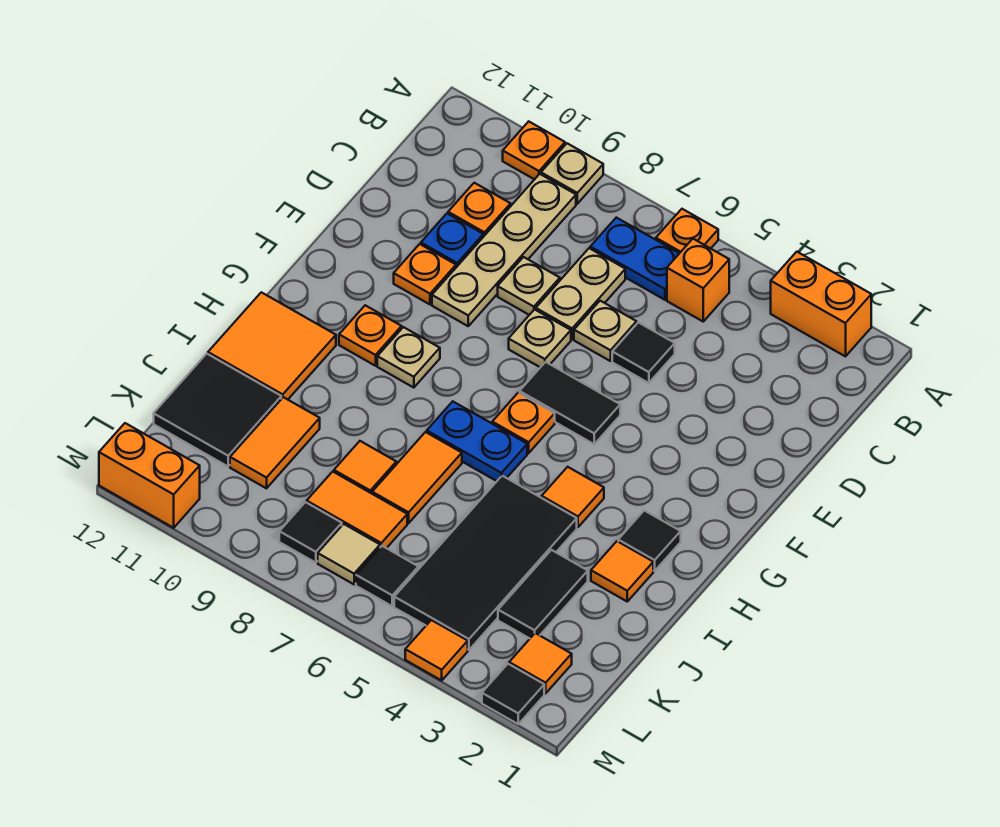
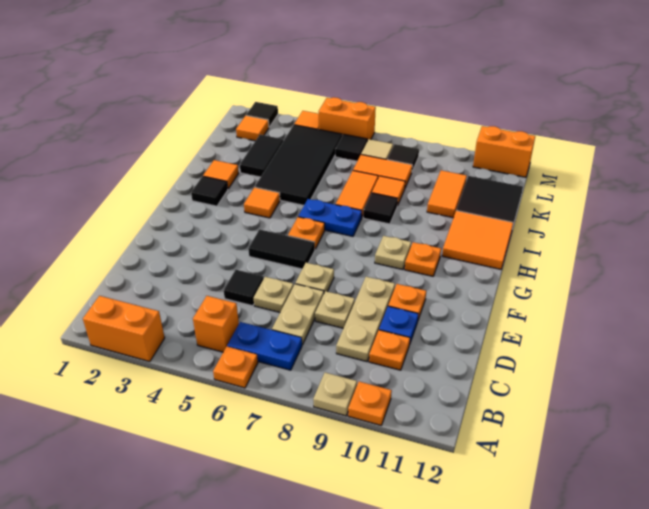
tan plate B9:E9 level 1 -> tan plate C9:E9 level 1
none -> black tile I8 level 1
none -> orange brick M5:M6 level 1

